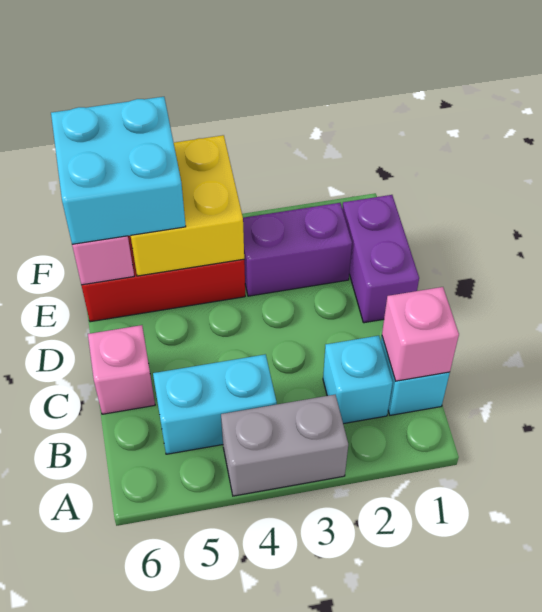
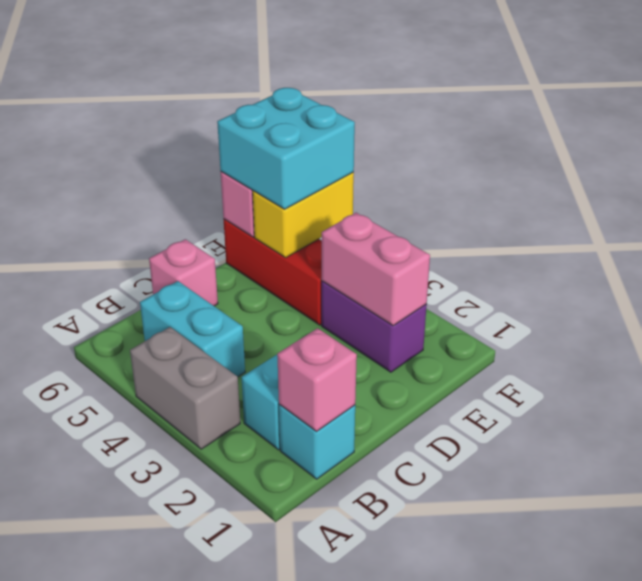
purple brick D1:E1 level 1 -> none
none -> pink brick E2:E3 level 2
yellow brick E4:F5 level 2 -> yellow brick E5:F5 level 2

